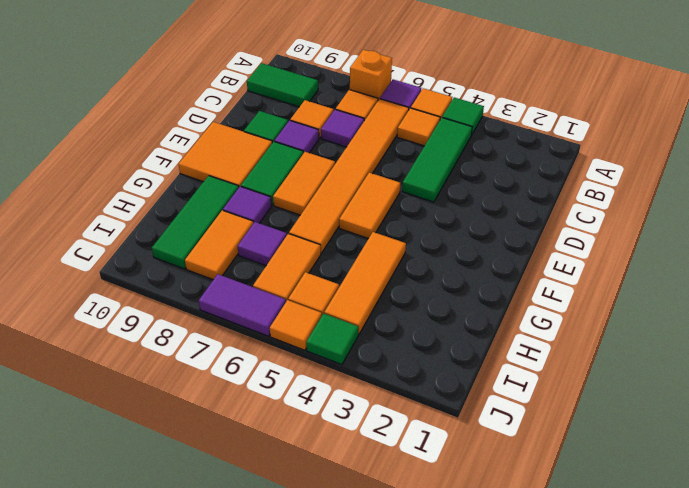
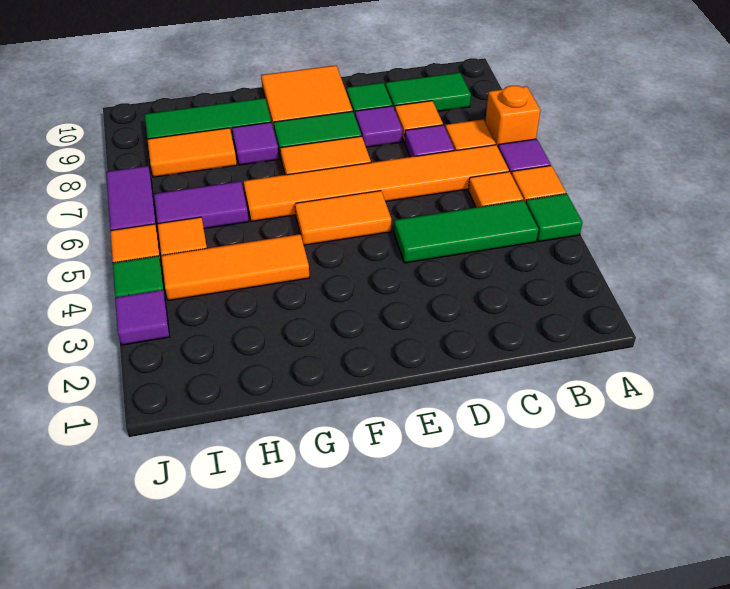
green tile B9:B10 level 1 -> green tile B9:C9 level 1
orange tile H6:I6 level 1 -> purple tile H6:I6 level 1
purple tile H7 level 1 -> purple tile J3 level 1

